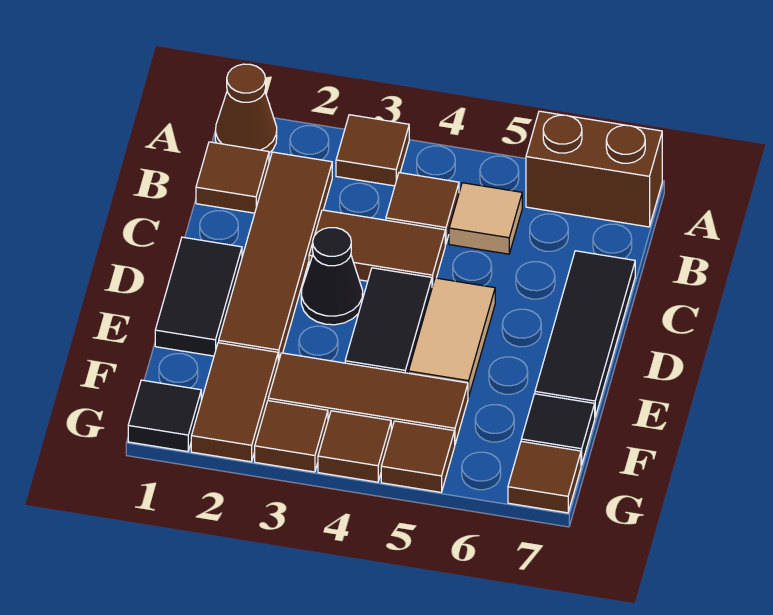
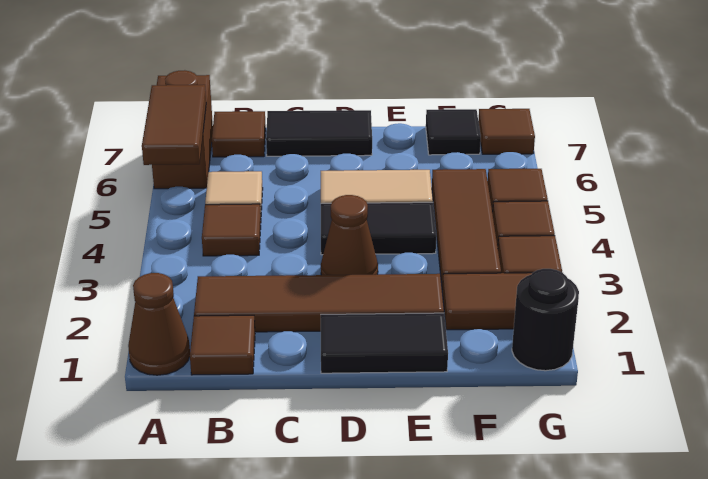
brown tile A3 level 1 -> brown tile B7 level 1
brown tile C3:C4 level 1 -> brown tile A5:A6 level 2
black tile C7:E7 level 1 -> black tile C7:D7 level 1
black cone D3 level 1 -> brown cone D3 level 1
black tile G1 level 1 -> black round brick G1 level 1

